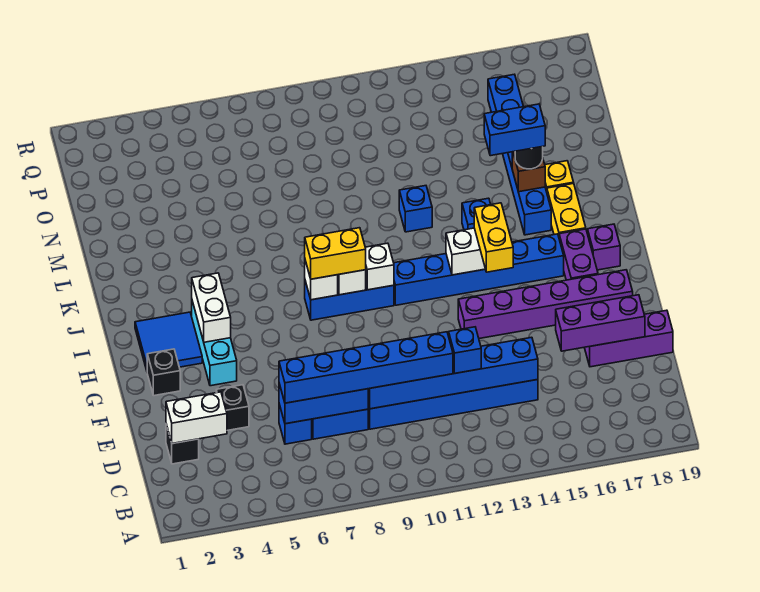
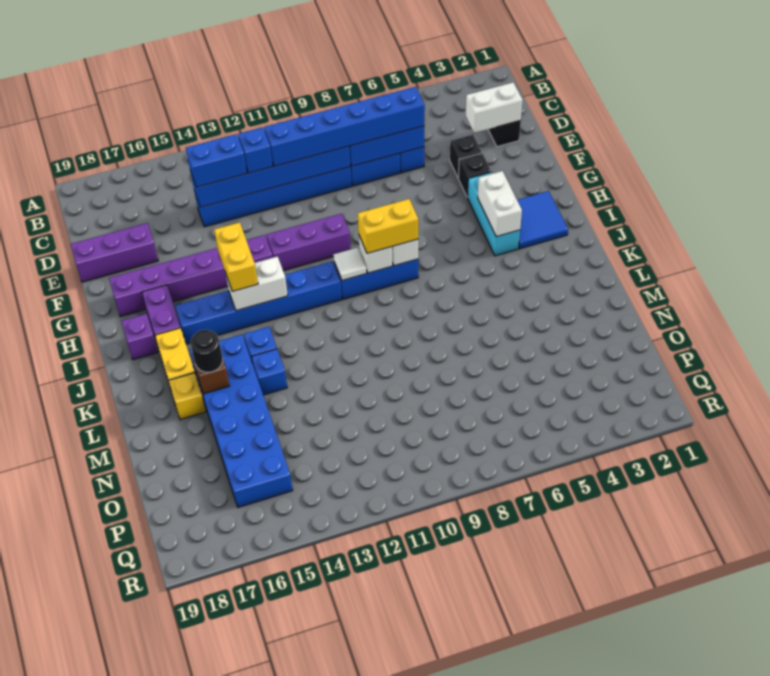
purple brick E16:E18 level 2 -> purple brick G10:G12 level 1
black brick G2 level 1 -> black brick F4 level 1
white brick I10 level 2 -> white tile I10 level 2
blue brick K16:P16 level 1 -> blue brick K15:P16 level 1
blue brick L12 level 1 -> blue brick L14 level 1
blue brick L15:L16 level 4 -> blue brick D13:D14 level 3

